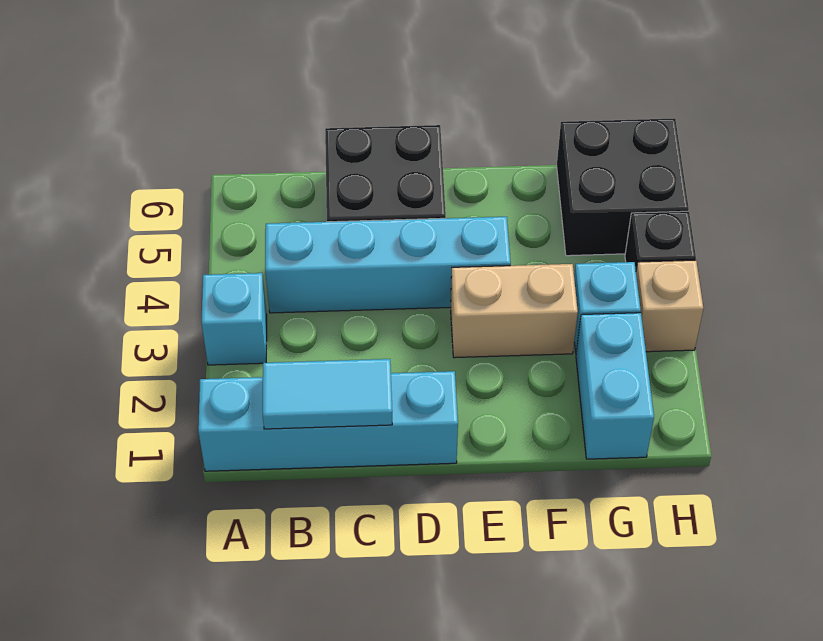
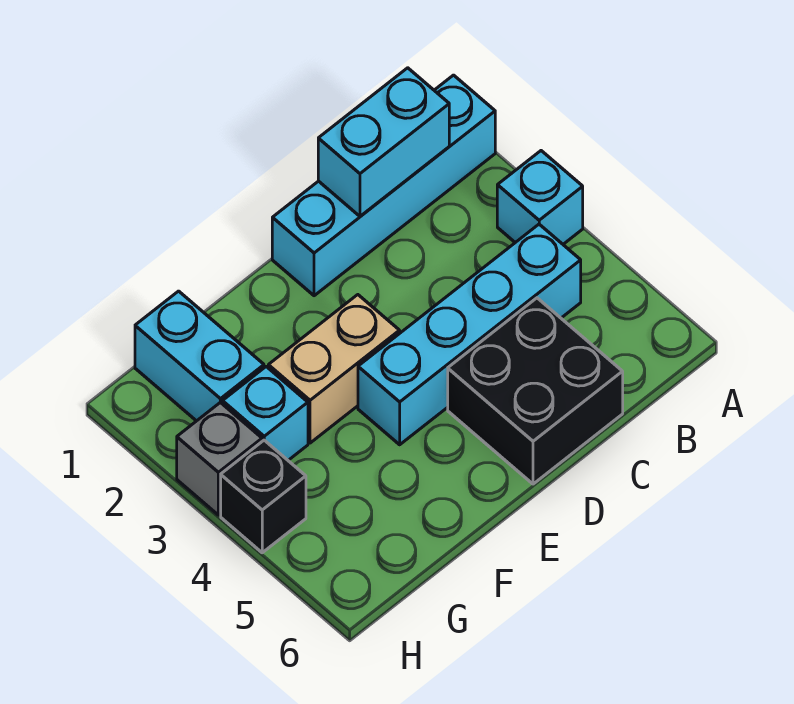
cyan tile B1:C1 level 2 -> cyan brick B1:C1 level 2
black brick G5:H6 level 1 -> none
tan brick H3 level 1 -> grey brick H3 level 1

